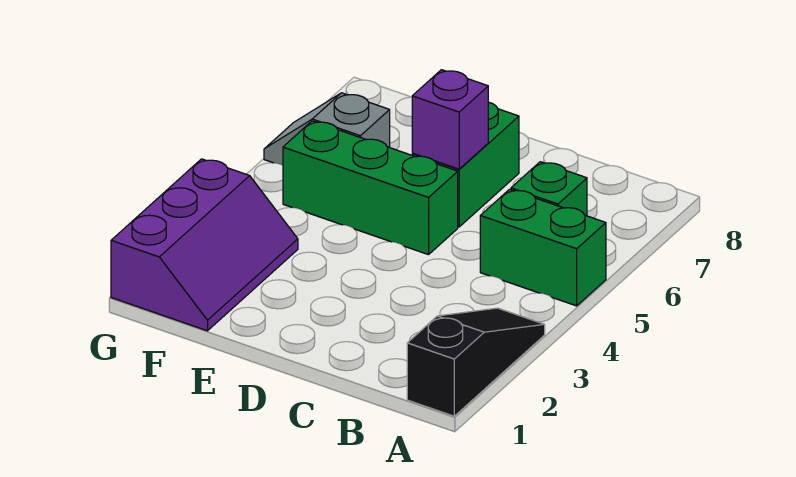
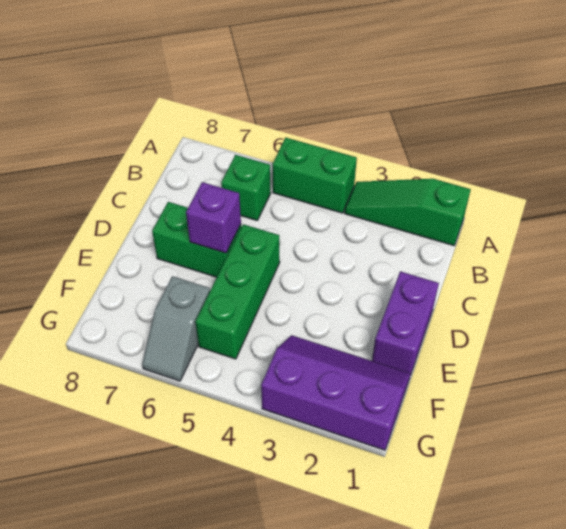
black slope A1:A3 level 1 top 1 -> green slope A1:A3 level 1 top 1
green brick A5:B5 level 1 -> green brick A4:A5 level 1
none -> purple brick D1:E1 level 1

